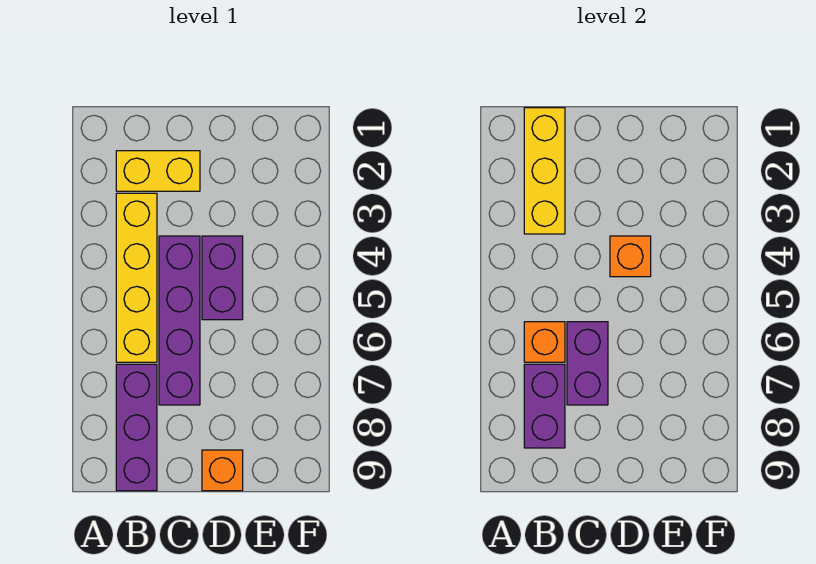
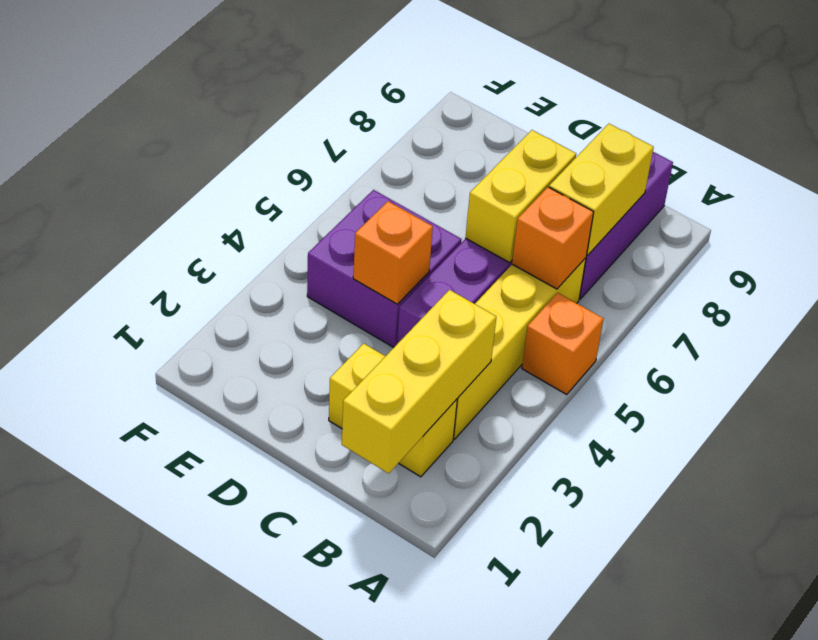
purple brick B7:B8 level 2 -> yellow brick B7:B8 level 2
purple brick C6:C7 level 2 -> yellow brick C6:C7 level 2
purple brick D4:D5 level 1 -> purple brick D4:E5 level 1
orange brick D9 level 1 -> orange brick A5 level 1

